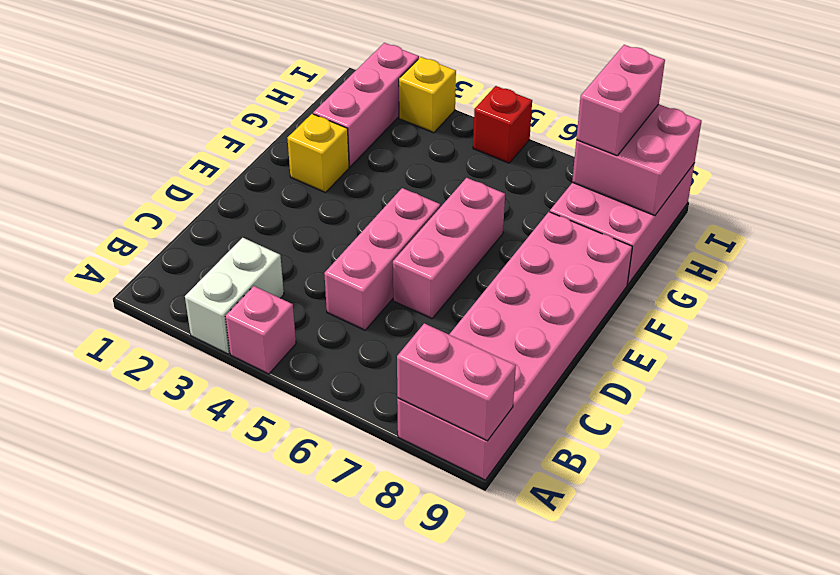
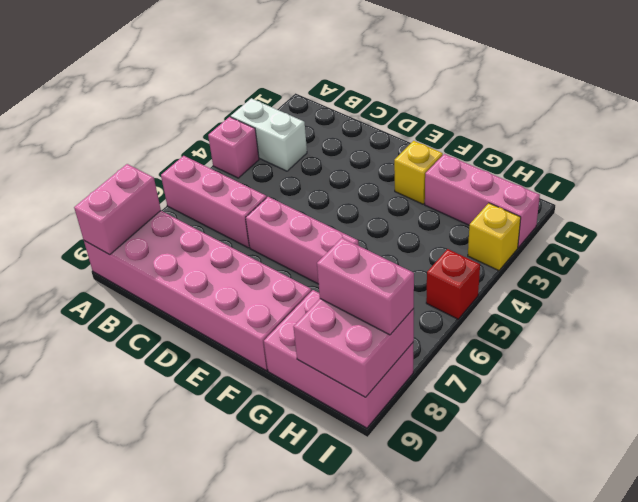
pink brick C5:E5 level 1 -> pink brick A6:C6 level 1

